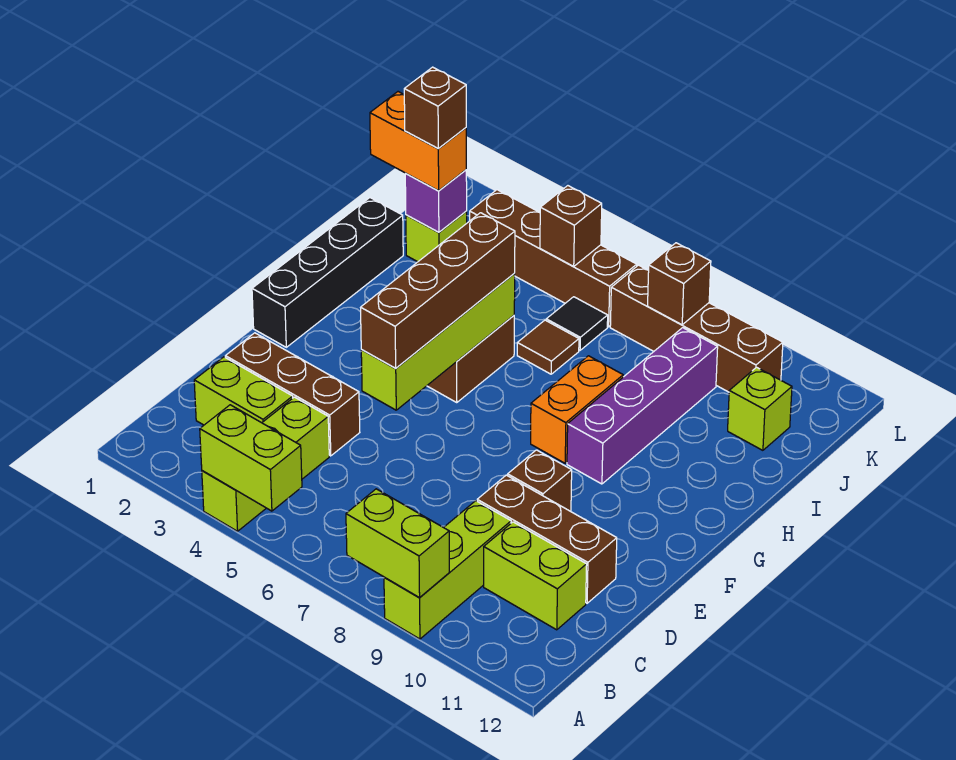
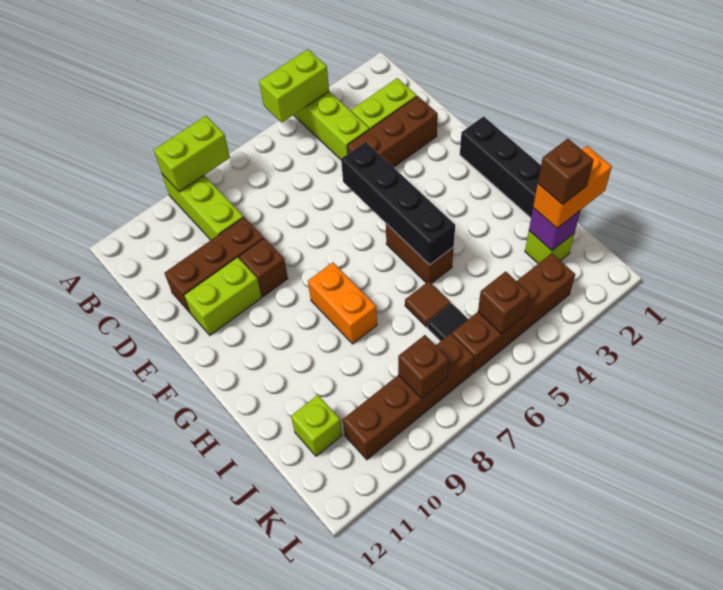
lime brick C10:C11 level 1 -> lime brick E10:E11 level 1
lime brick E5:H5 level 2 -> black brick E5:H5 level 2
brown brick E5:H5 level 3 -> none
purple brick G9:J9 level 1 -> none

